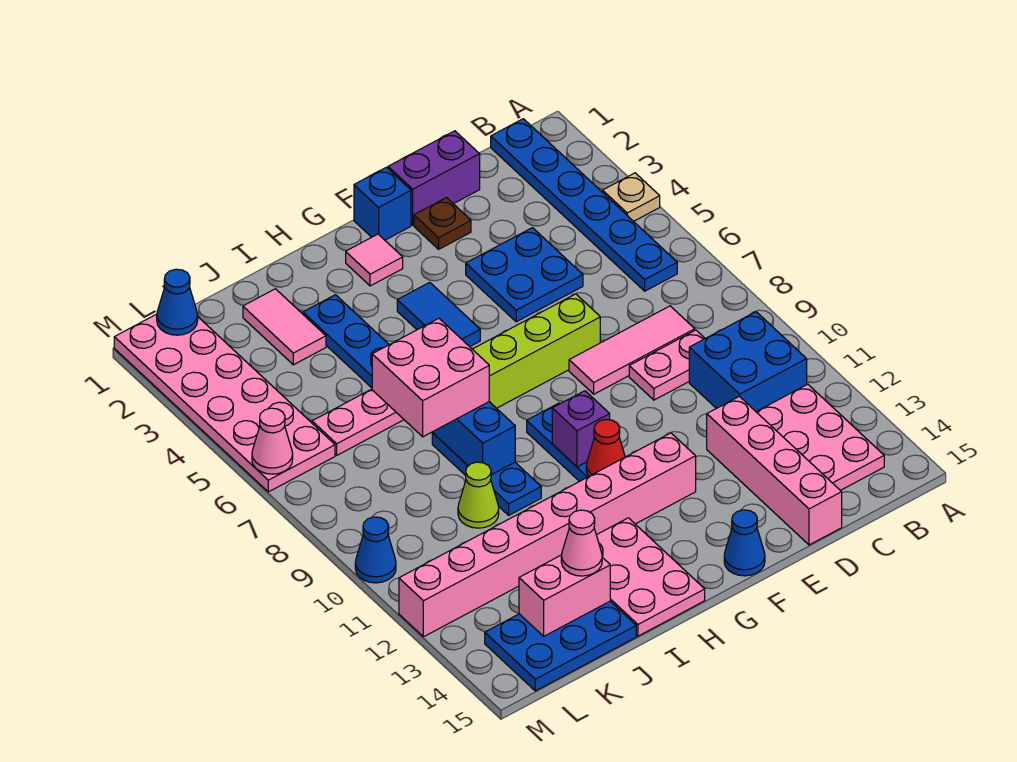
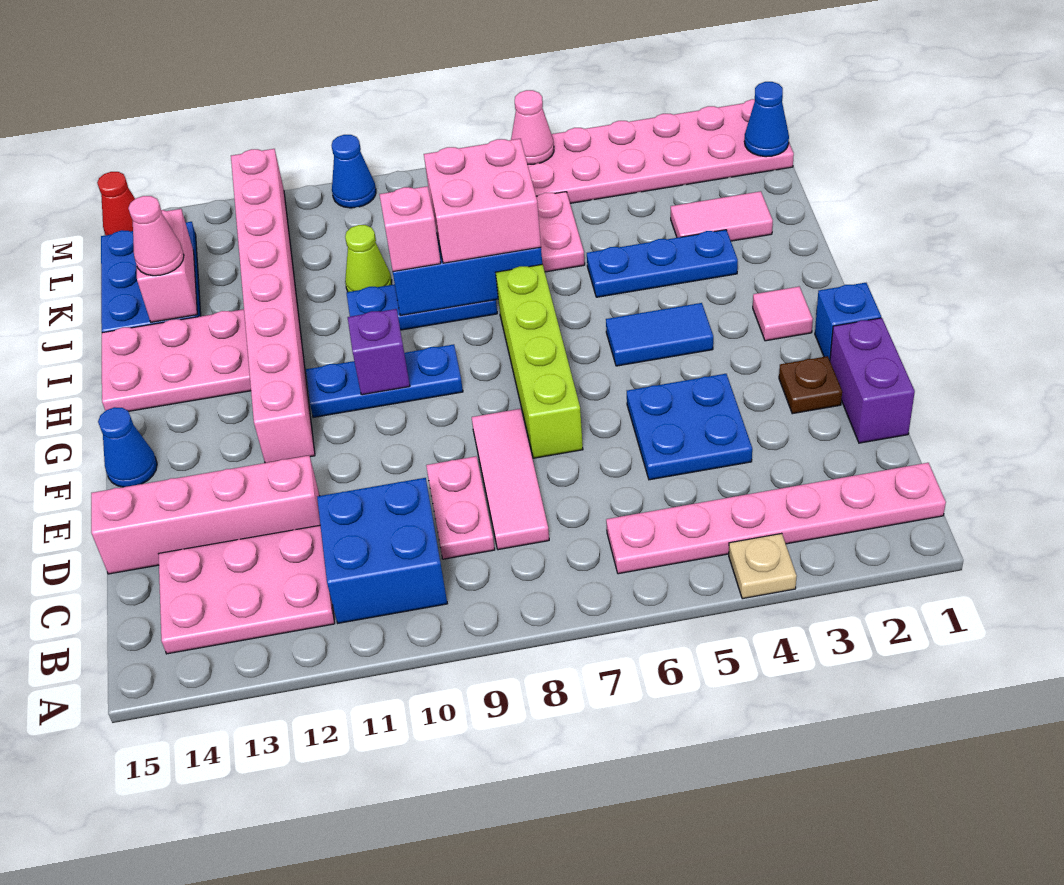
blue plate B1:B6 level 1 -> pink plate B1:B6 level 1
red cone G11 level 2 -> red cone M15 level 1
none -> pink brick I9 level 3

